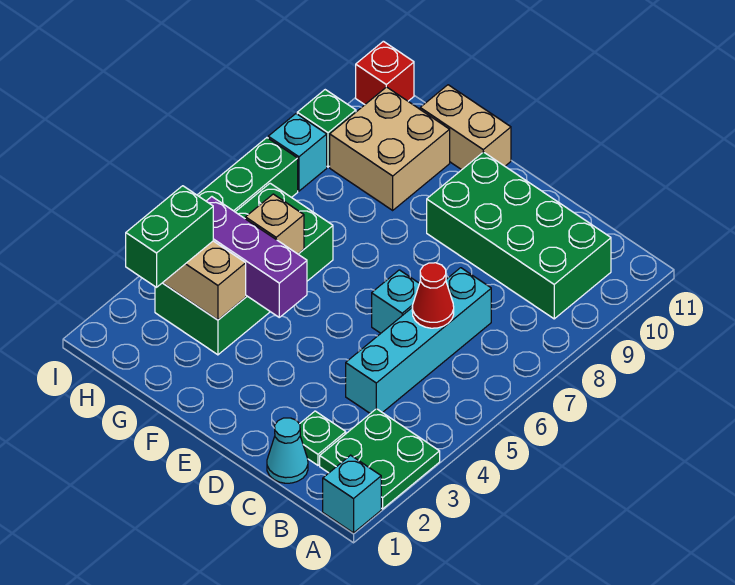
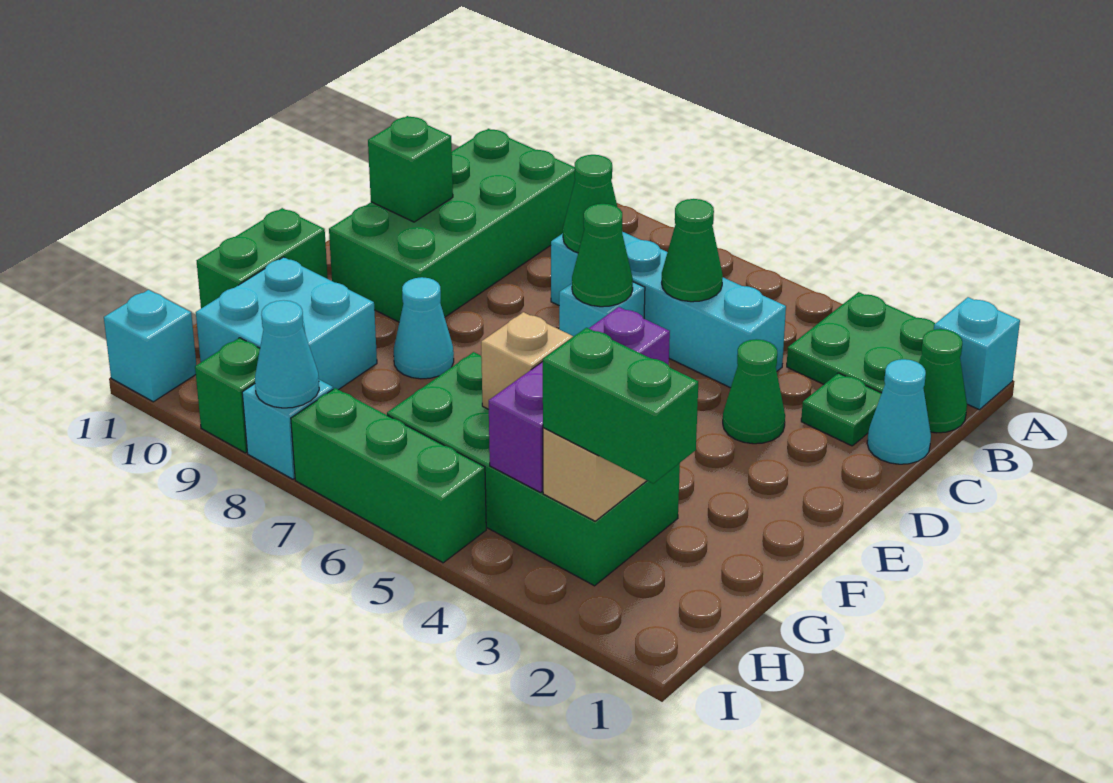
none -> green cone B1 level 1
none -> green cone C5 level 2
red cone C6 level 2 -> none
none -> green cone C7 level 2
none -> green cone D3 level 1
none -> green cone D6 level 2
none -> green brick D10 level 2
none -> cyan cone F8 level 1
tan brick F11:G11 level 1 -> green brick F11:G11 level 1
tan brick G9:H10 level 1 -> cyan brick G9:H10 level 1
none -> cyan cone I8 level 2
red brick I11 level 1 -> cyan brick I11 level 1

